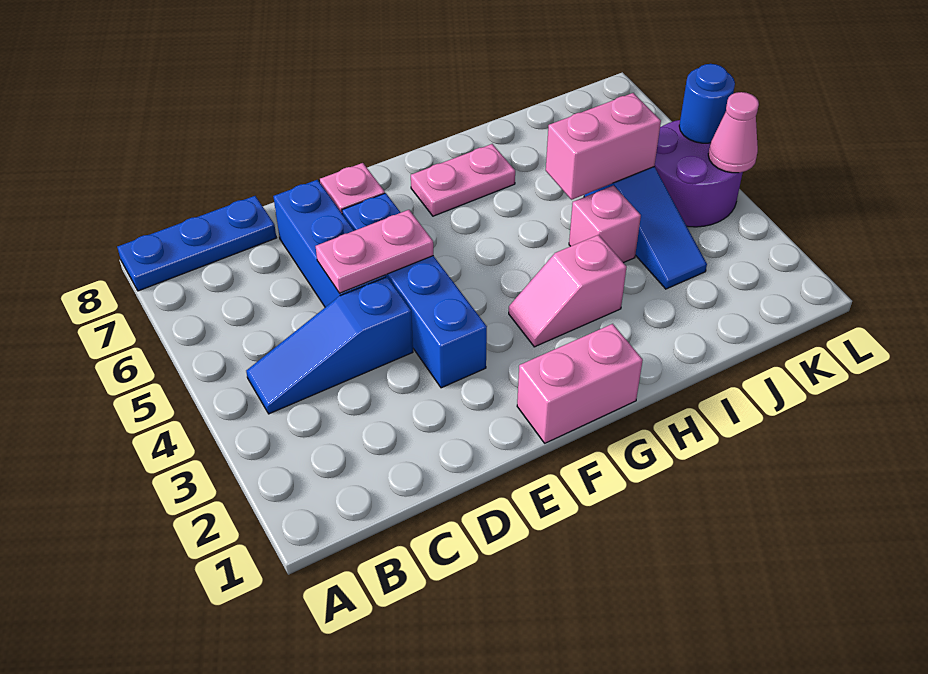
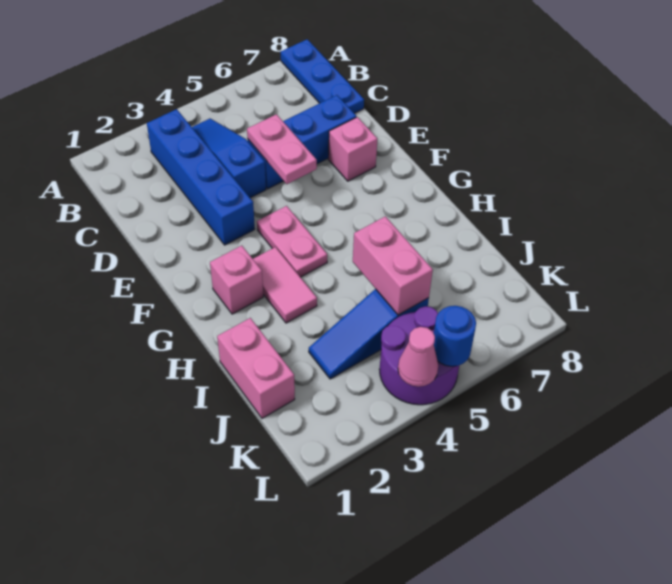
blue brick E3:E6 level 1 -> blue brick B3:E3 level 1
pink brick F1:G1 level 1 -> pink brick I1:J1 level 1
pink slope G3:H3 level 1 top H -> pink tile G3:H3 level 1
pink plate G7:H7 level 1 -> pink plate F4:G4 level 1
pink brick I4 level 1 -> pink brick G2 level 1

